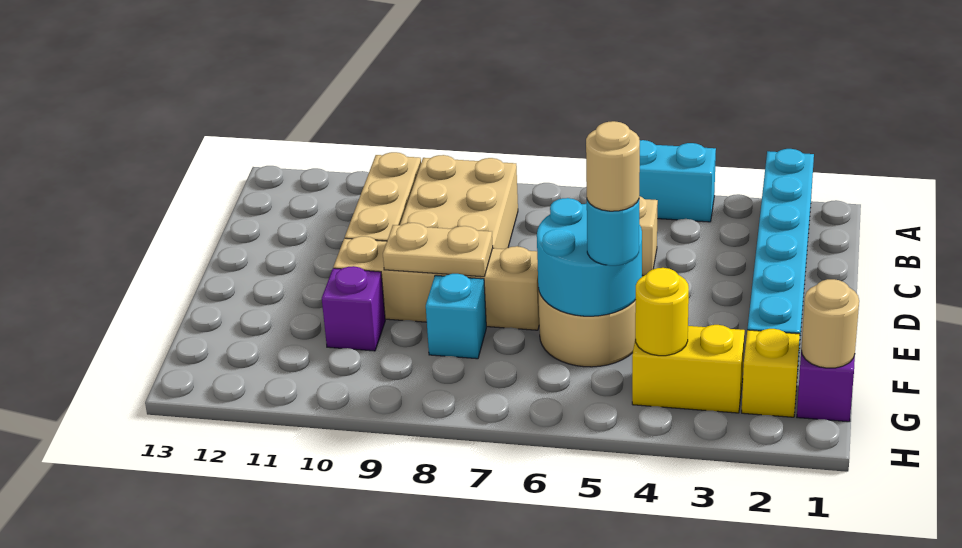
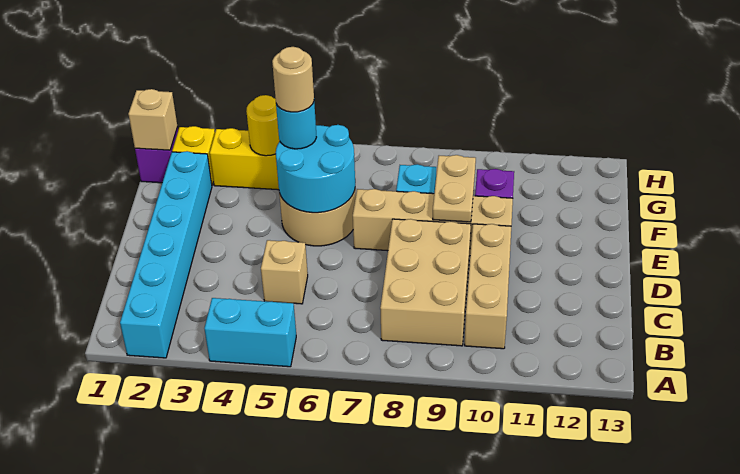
tan plate E8:E9 level 2 -> tan plate E9:F9 level 2
tan round brick G1 level 2 -> tan brick G1 level 2

